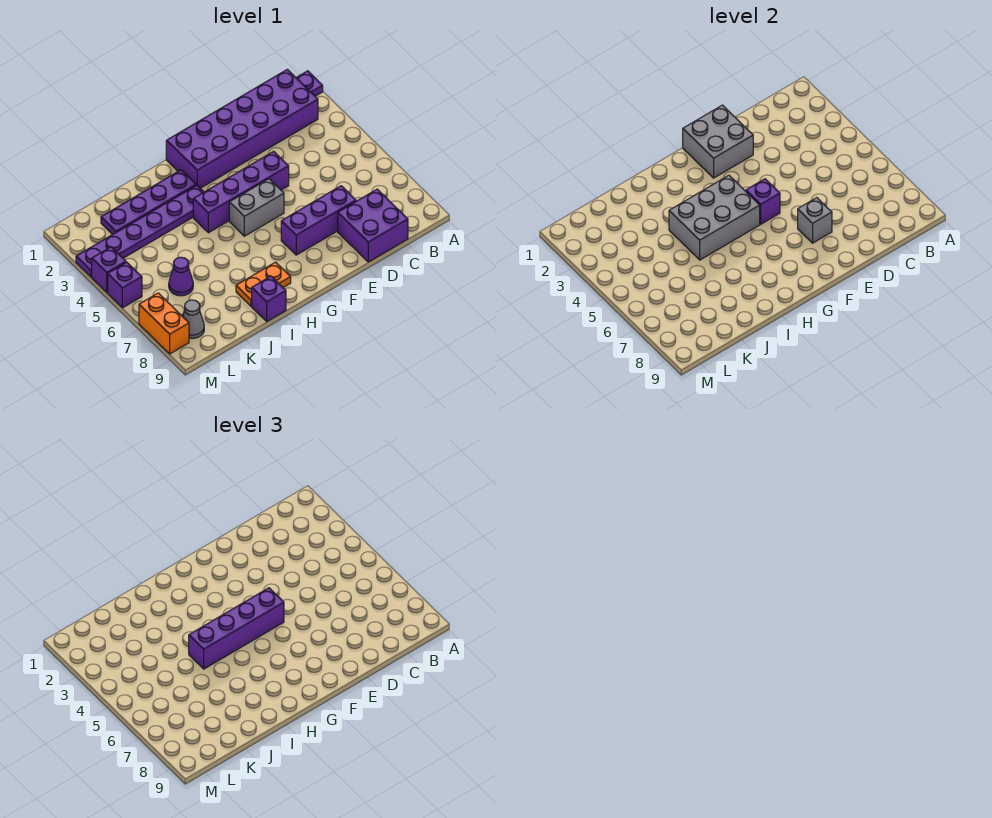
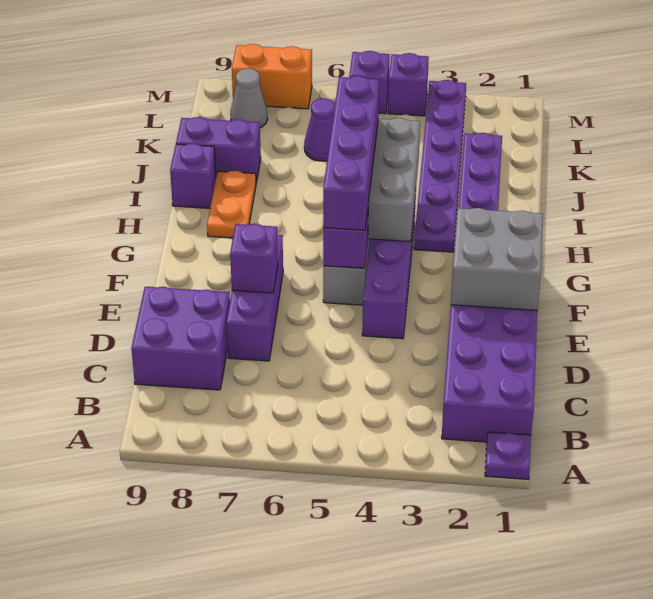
grey brick E7 level 2 -> purple brick E7 level 2
none -> purple brick J8:J9 level 1

